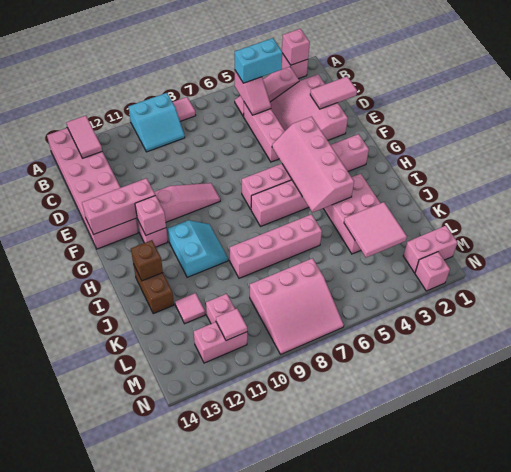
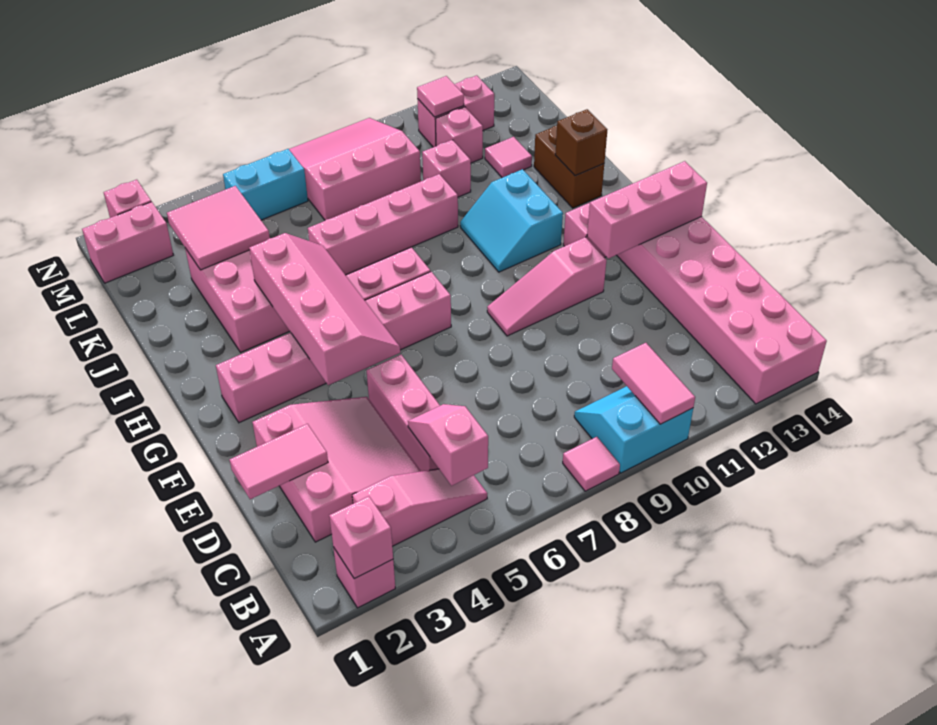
pink tile A13:B13 level 2 -> pink tile A10:B10 level 2
cyan brick B4:B5 level 3 -> cyan brick M5:M6 level 1
pink brick G12 level 2 -> pink brick K10 level 1

